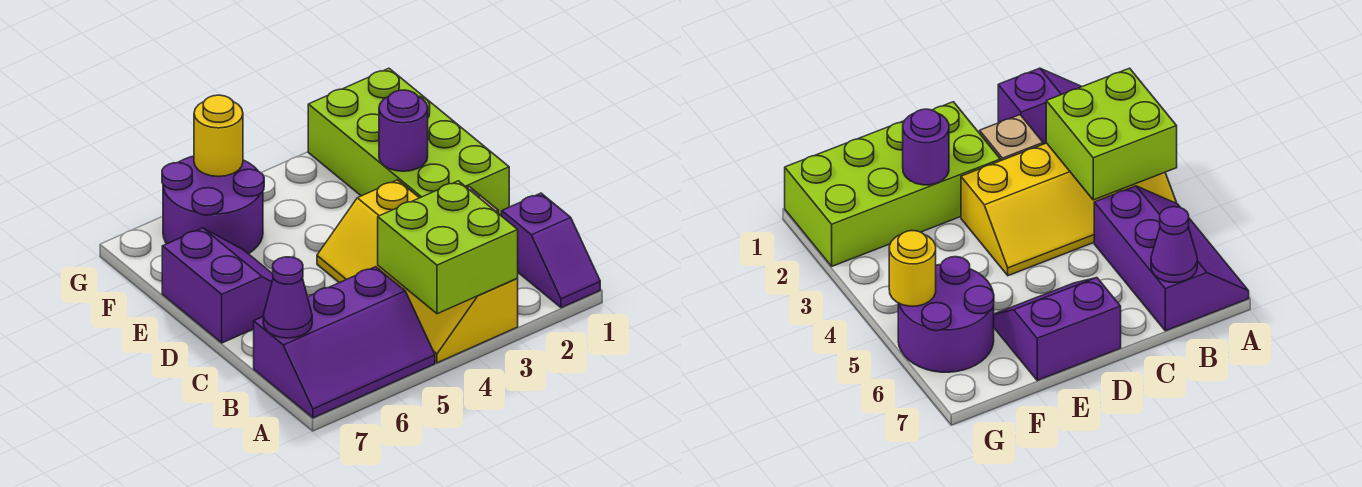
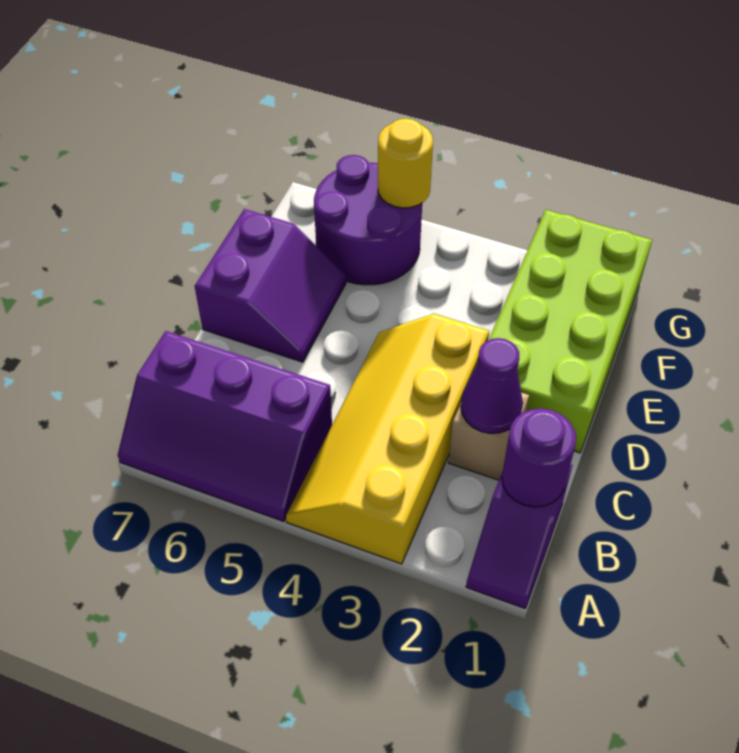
lime brick A3:B4 level 2 -> none
purple cone B7 level 2 -> purple cone C2 level 2
purple round brick E2 level 2 -> purple round brick B1 level 2

